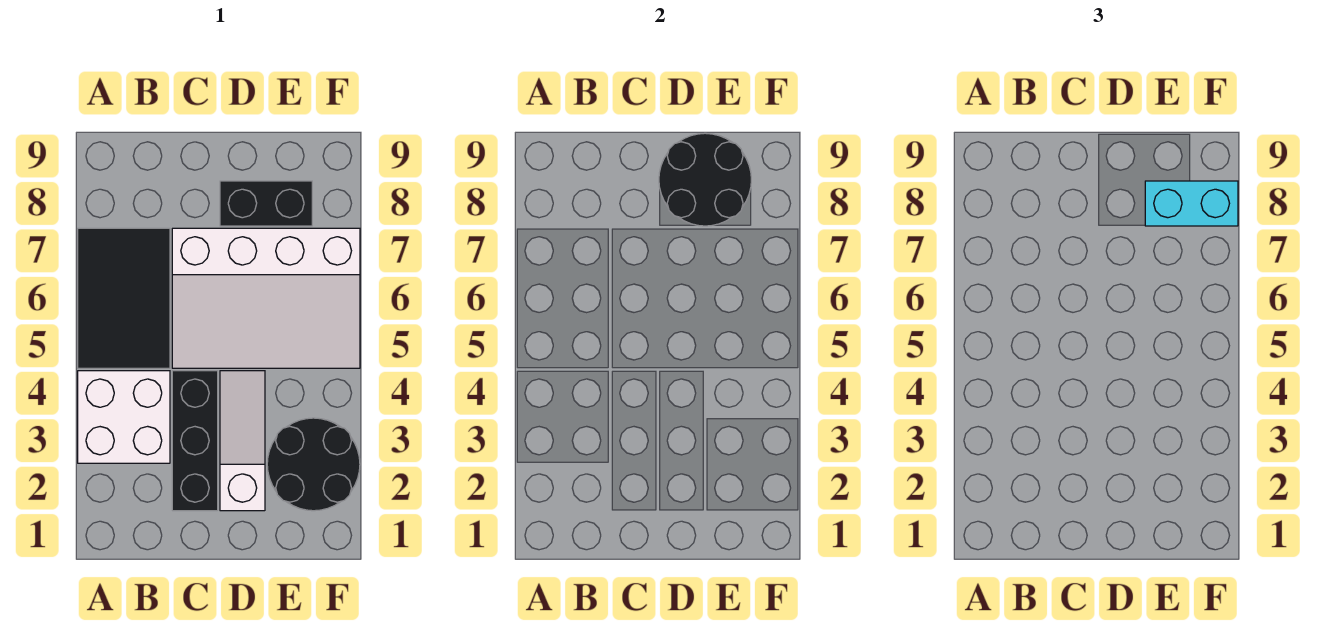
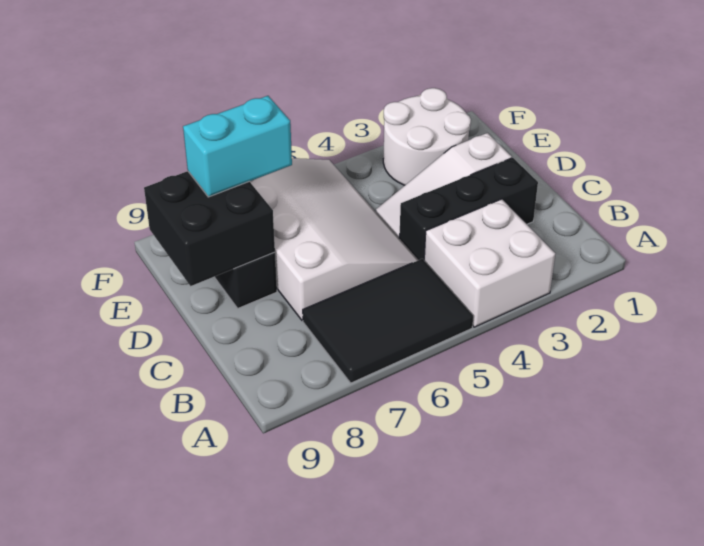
black round brick D8:E9 level 2 -> black brick D8:E9 level 2
black round brick E2:F3 level 1 -> white round brick E2:F3 level 1
cyan brick E8:F8 level 3 -> cyan brick E7:E8 level 3

